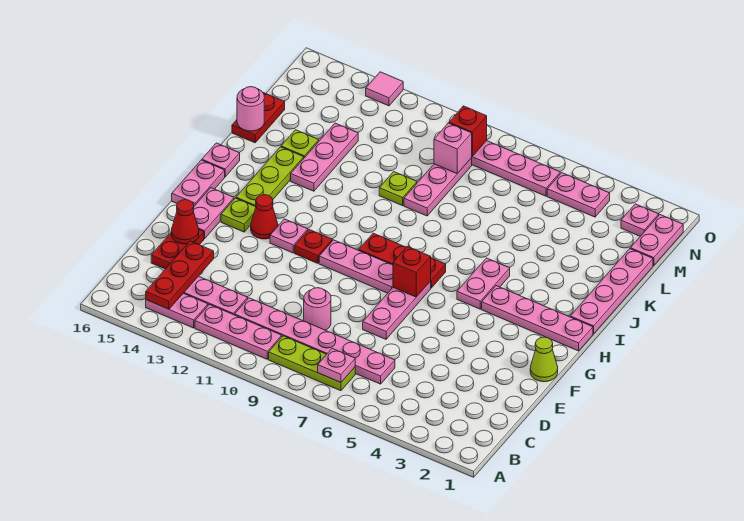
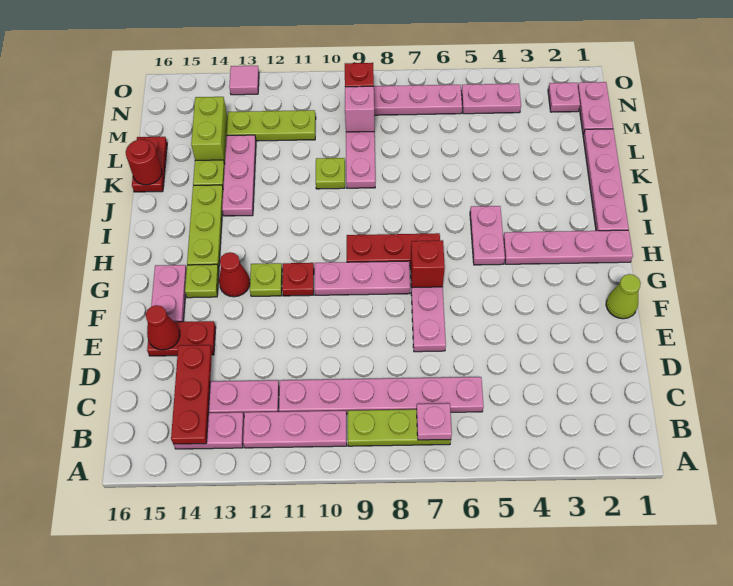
pink round brick D9 level 1 -> none
red plate D15:E15 level 1 -> red plate E14:E15 level 1
pink plate G12 level 1 -> lime plate G12 level 1
pink plate G16:H16 level 1 -> none
pink plate I16 level 1 -> none
pink round brick K16 level 2 -> red round brick K16 level 2
none -> lime brick L14:M14 level 1
none -> lime plate M11:M13 level 1

